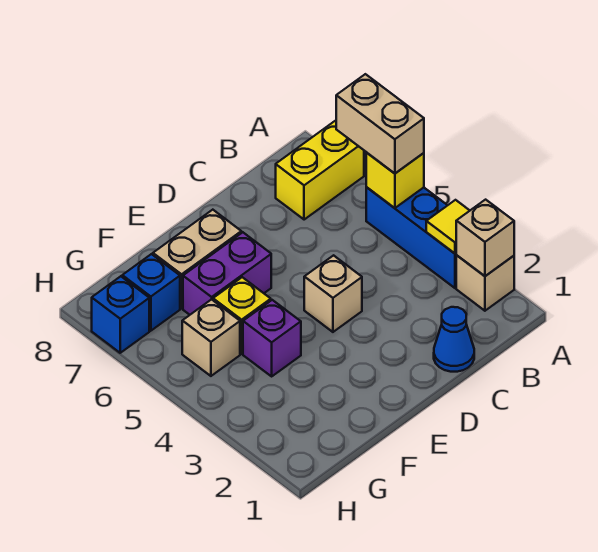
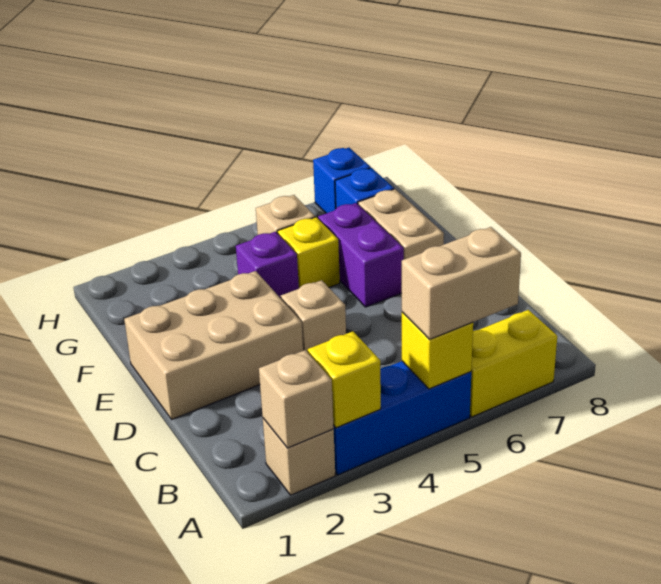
yellow tile A3 level 2 -> yellow brick A3 level 2
yellow brick A7:B7 level 1 -> yellow brick A6:A7 level 1
blue cone C1 level 1 -> none
none -> tan brick D1:E3 level 1

